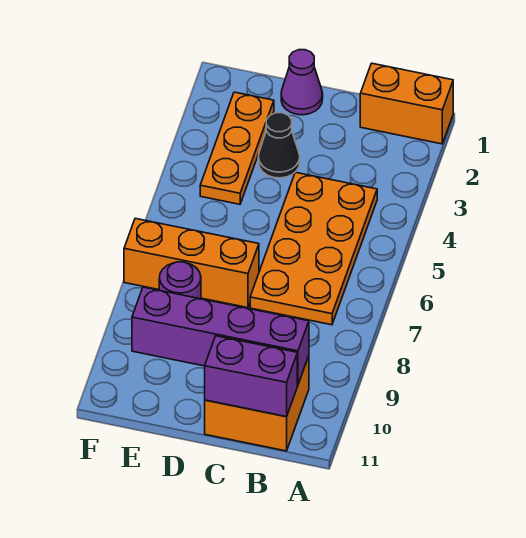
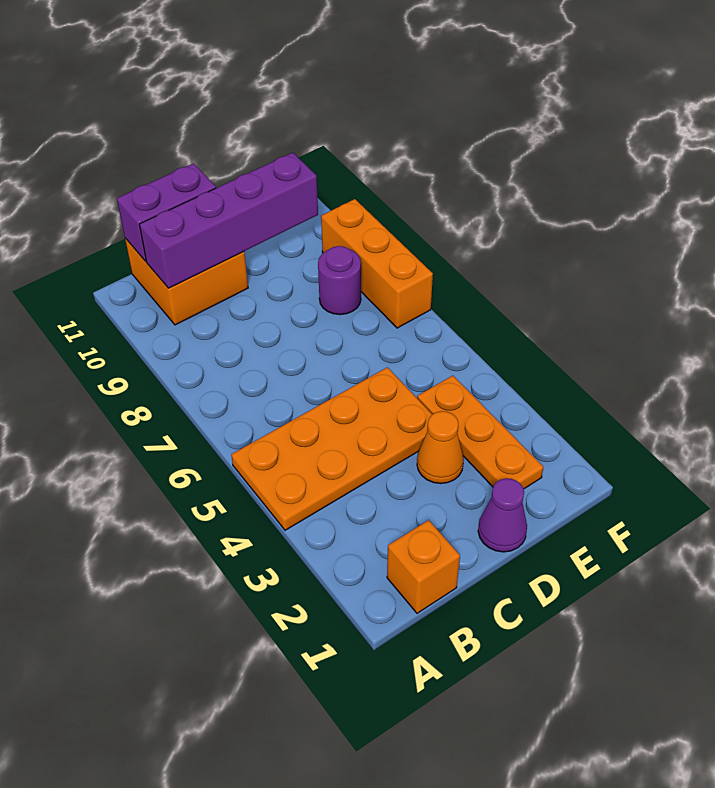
orange brick A1:B1 level 1 -> orange brick B1 level 1
orange plate B4:C7 level 1 -> orange plate A4:D5 level 1
black cone D3 level 1 -> orange cone D3 level 1
orange brick D7:F7 level 1 -> orange brick F7:F9 level 1

